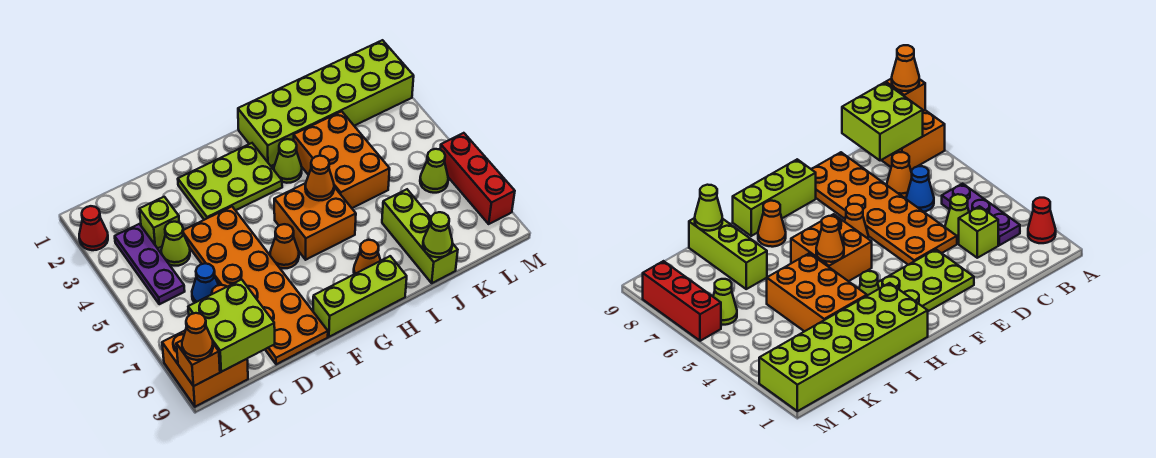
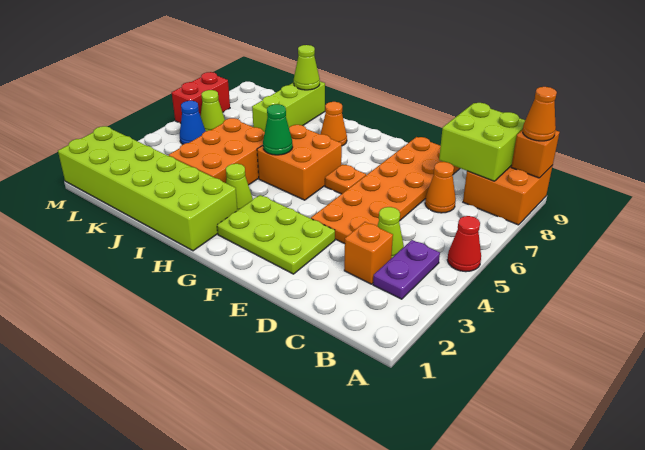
red cone A2 level 1 -> red cone A5 level 1
purple plate B3:B5 level 1 -> purple plate B3:B4 level 1
lime brick C3 level 1 -> orange brick C3 level 1
blue cone C6 level 1 -> blue cone L5 level 1
orange cone F6 level 1 -> orange plate F6 level 1
lime brick F9:H9 level 1 -> none
orange cone H5 level 2 -> green cone H5 level 2
red brick M6:M8 level 1 -> red brick M6:M7 level 1

